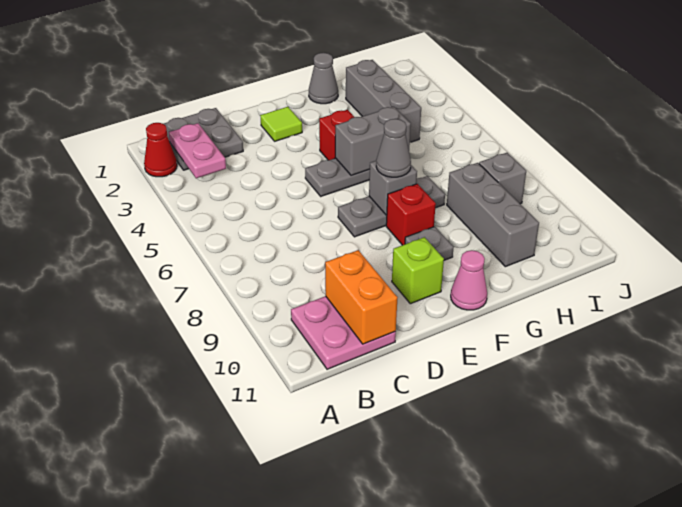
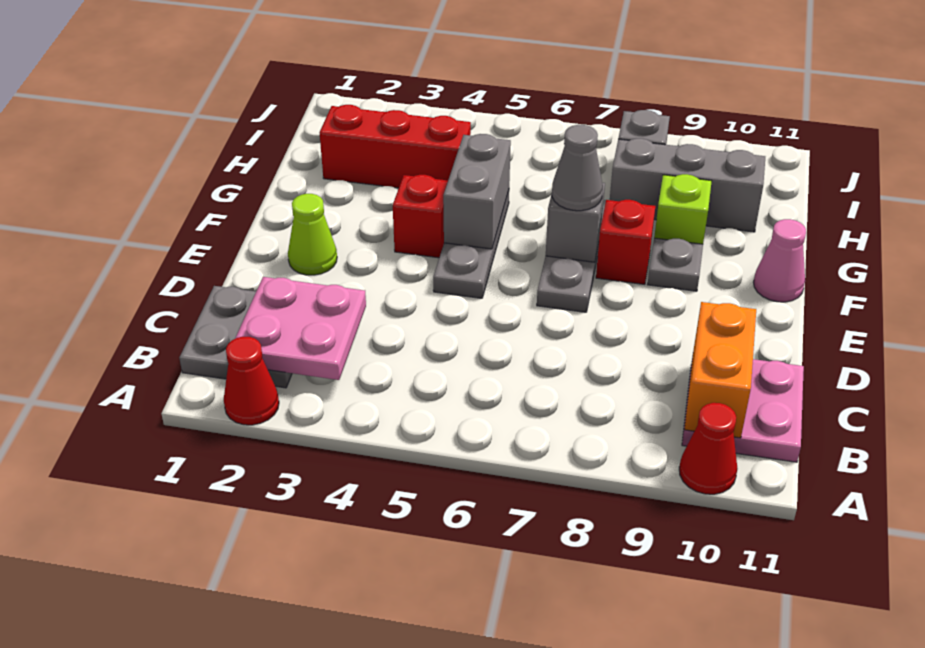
none -> red cone A10 level 1
pink plate B2:B3 level 2 -> pink plate B2:C3 level 2
orange brick C10:C11 level 2 -> orange brick B10:C10 level 2
lime tile E2 level 1 -> lime cone E2 level 1
lime brick E10 level 1 -> lime brick G9 level 1
grey cone G1 level 1 -> none
grey brick H2:H4 level 1 -> red brick H2:H4 level 1

